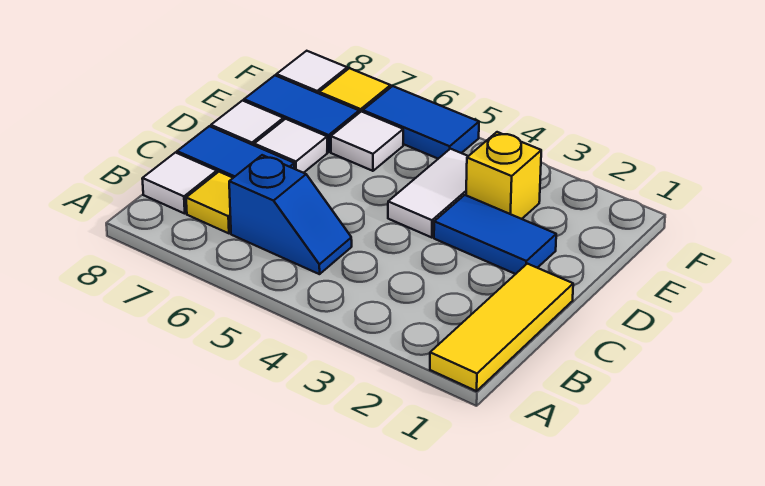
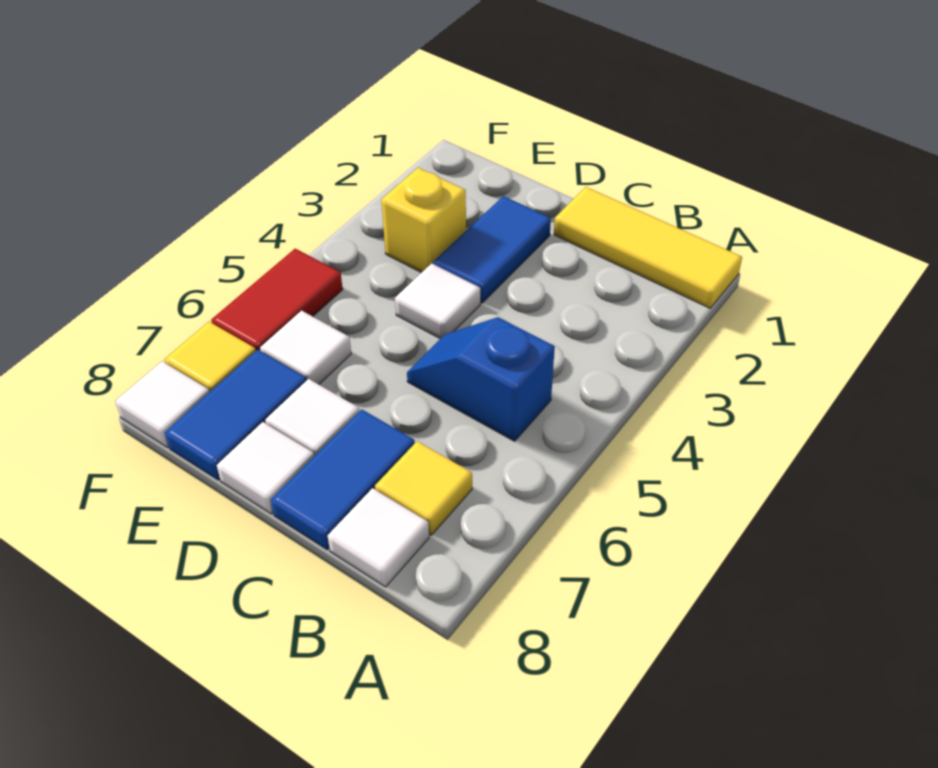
blue slope B5:B6 level 1 top 6 -> blue slope B5:C5 level 1 top B
white tile D4:E4 level 1 -> white tile D4 level 1
blue tile F5:F6 level 1 -> red tile F5:F6 level 1

